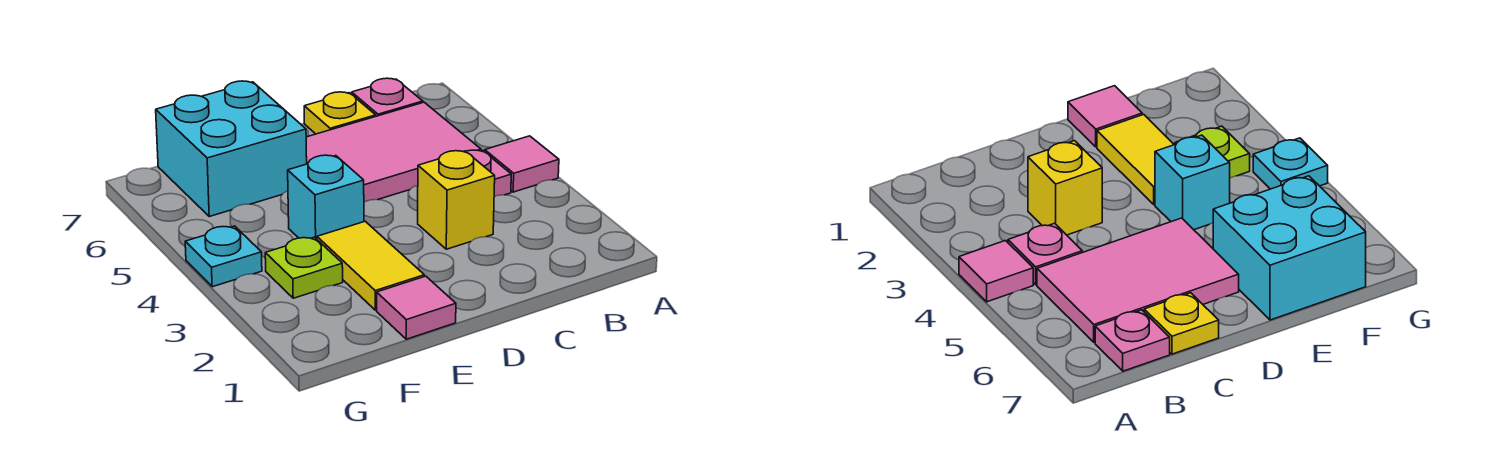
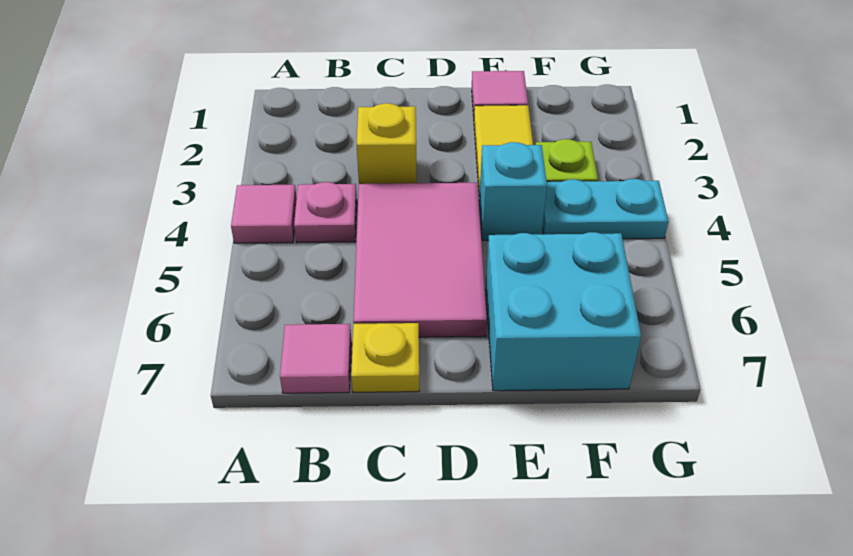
pink tile B5:D6 level 1 -> pink tile C4:D6 level 1
pink plate B7 level 1 -> pink tile B7 level 1
cyan plate G4 level 1 -> cyan plate F4:G4 level 1

